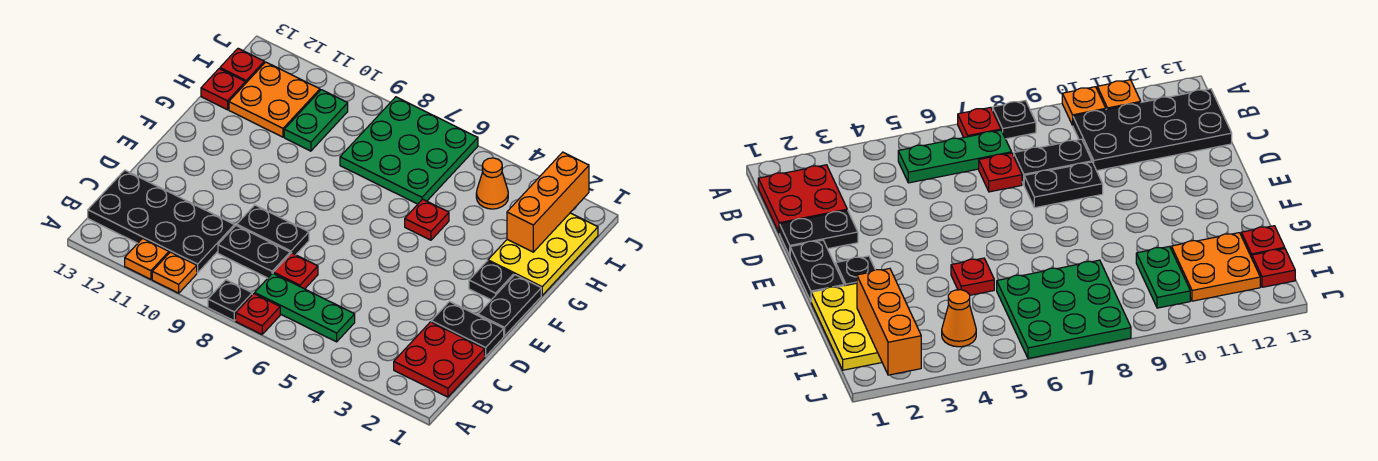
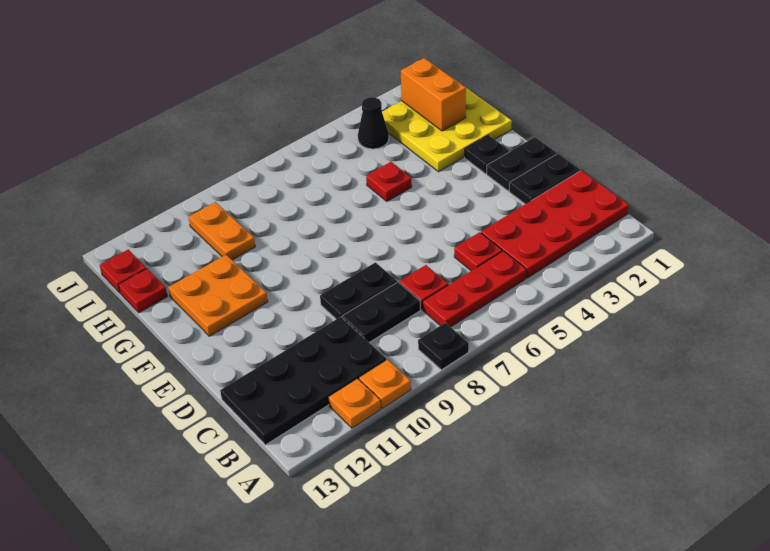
red plate A7 level 1 -> red plate C5 level 1
red plate B1:C2 level 1 -> red plate B1:C4 level 1
green plate B5:B7 level 1 -> red plate B5:B7 level 1
black plate E1:F1 level 1 -> black plate E1:E2 level 1
yellow plate G1:I2 level 1 -> yellow plate G1:I3 level 1
orange brick H2:J2 level 2 -> orange brick H2:I2 level 2
green plate H6:J8 level 1 -> none
green plate H10:I10 level 1 -> orange plate H10:I10 level 1
orange plate H11:I12 level 1 -> orange plate F11:G12 level 1
orange cone I4 level 1 -> black cone I4 level 1

